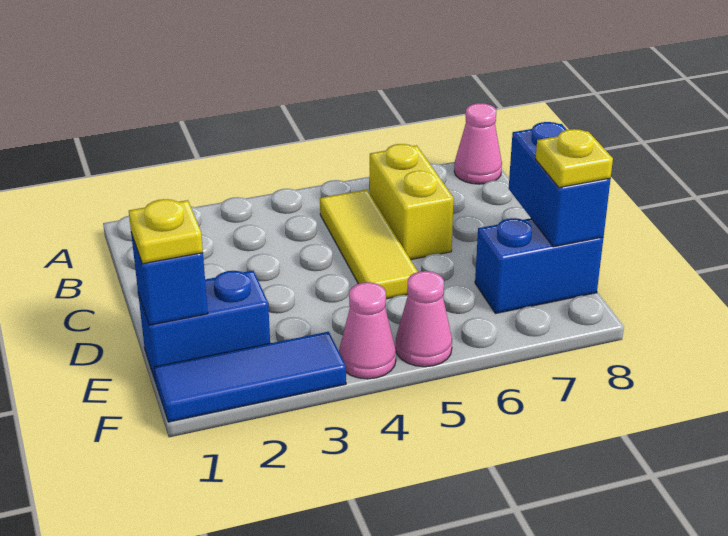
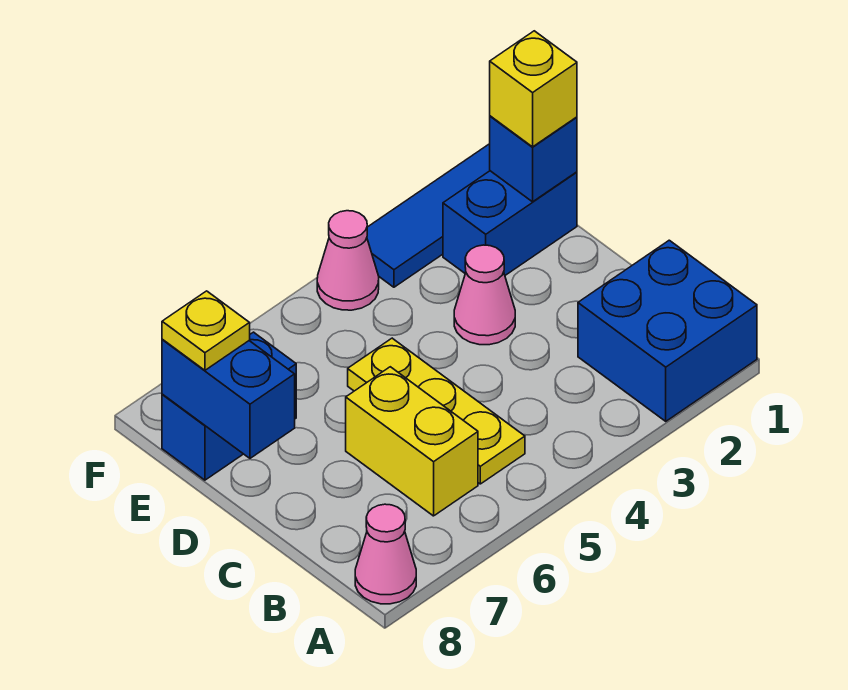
none -> blue brick A1:B2 level 1
yellow tile B5:D5 level 1 -> yellow plate B5:D5 level 1
yellow plate E1 level 3 -> yellow brick E1 level 3
pink cone F5 level 1 -> pink cone D3 level 1

